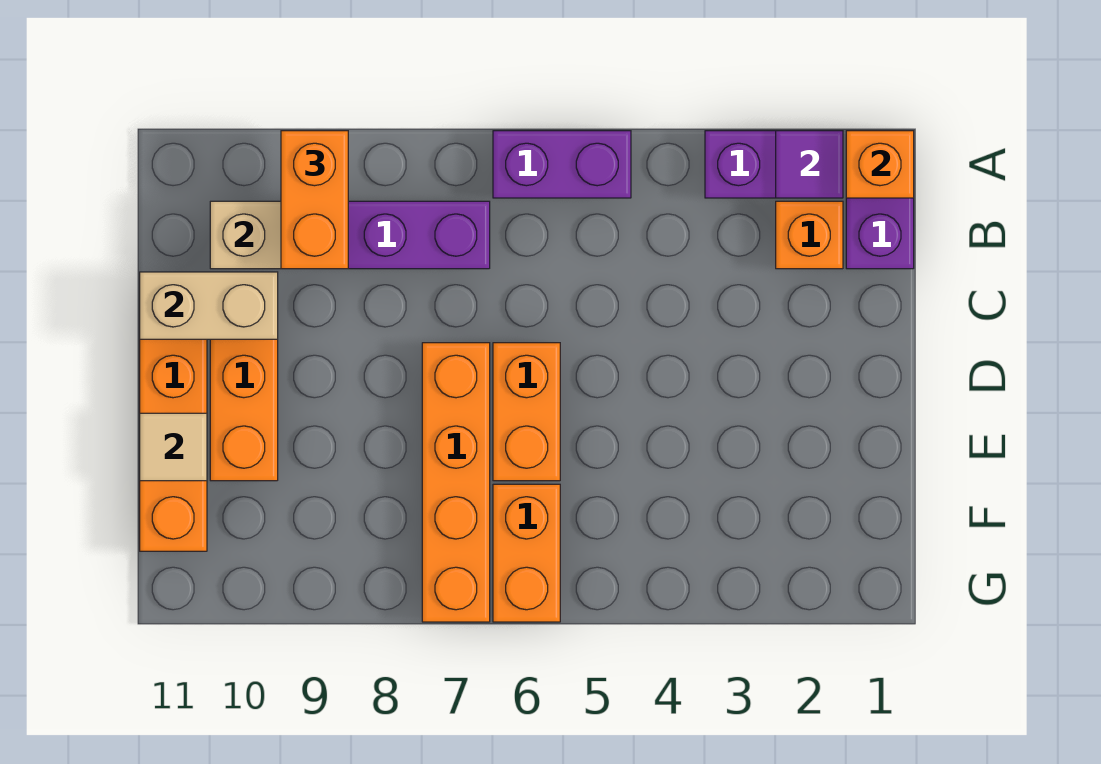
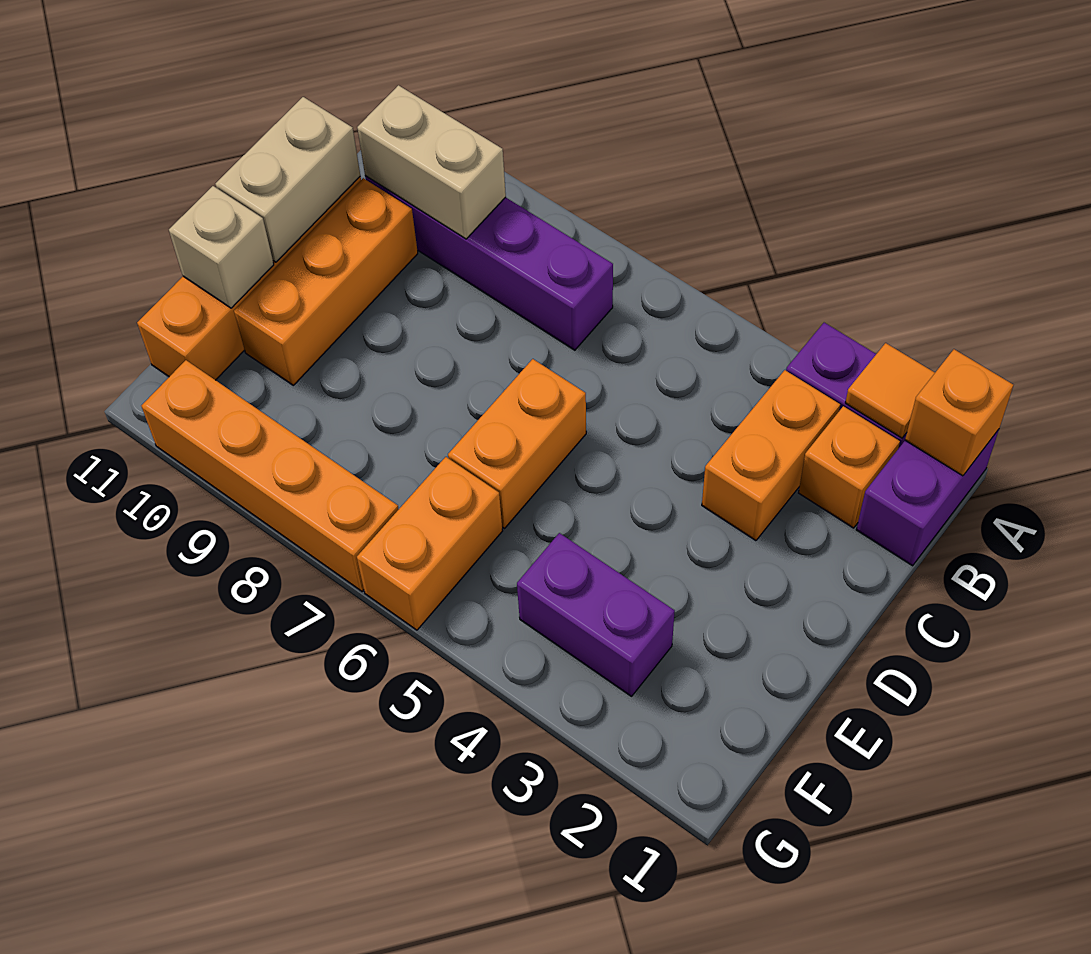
purple tile A2 level 2 -> orange tile A2 level 2
purple brick A5:A6 level 1 -> purple brick F3:F4 level 1
orange brick A9:B9 level 3 -> orange brick B3:C3 level 1
tan brick C10:C11 level 2 -> tan brick C11:D11 level 2
orange brick D7:G7 level 1 -> orange brick G7:G10 level 1
tan tile E11 level 2 -> tan brick E11 level 2

